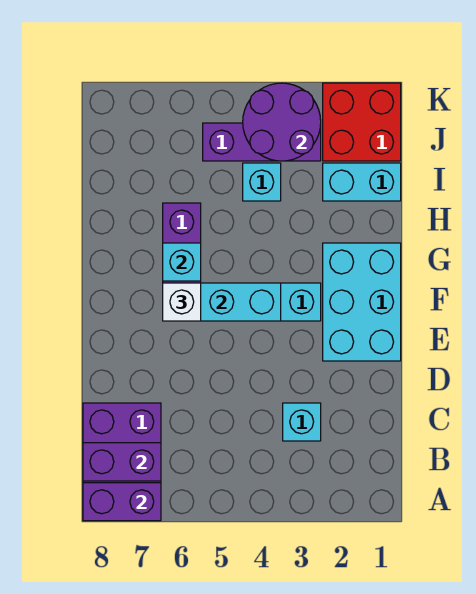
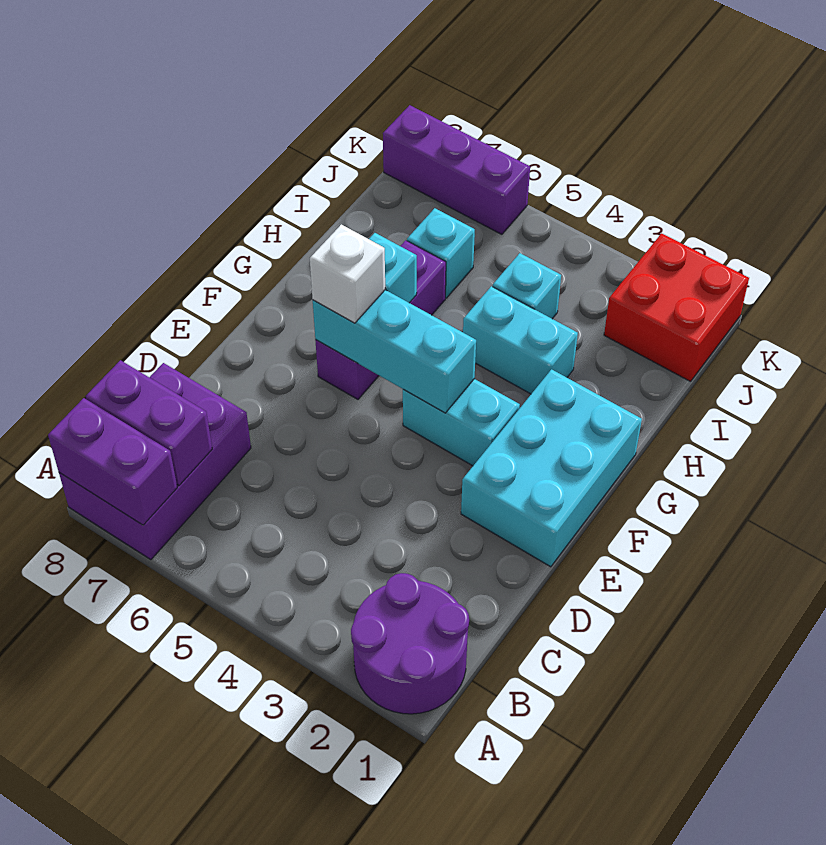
cyan brick C3 level 1 -> cyan brick I6 level 1
cyan brick I1:I2 level 1 -> cyan brick H3:H4 level 1
purple brick J3:J5 level 1 -> purple brick K6:K8 level 1
purple round brick J3:K4 level 2 -> purple round brick A1:B2 level 1

